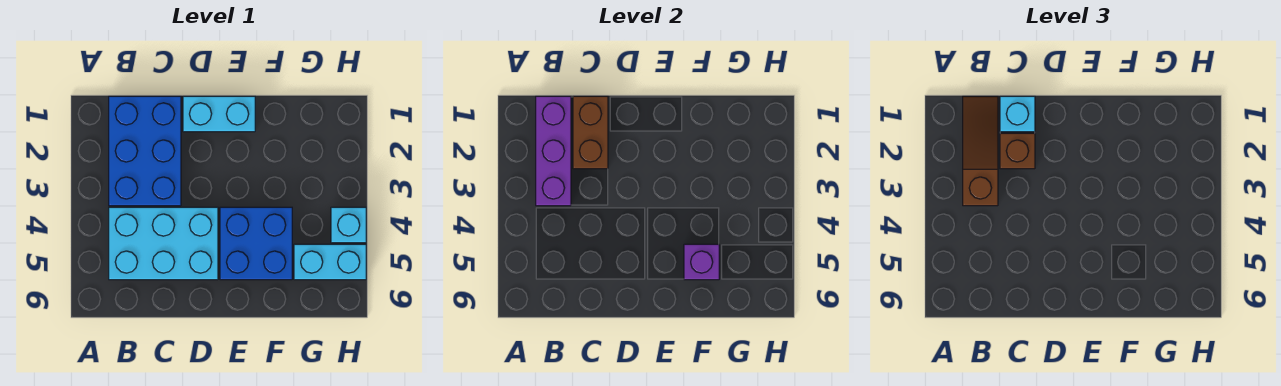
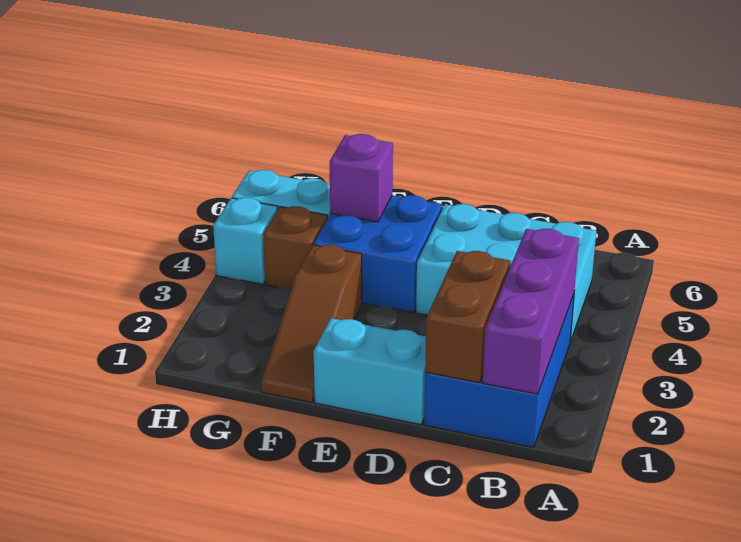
brown slope B1:B3 level 3 top 3 -> brown slope F1:F3 level 1 top 3
cyan brick C1 level 3 -> none
brown brick C2 level 3 -> brown brick G4 level 1

